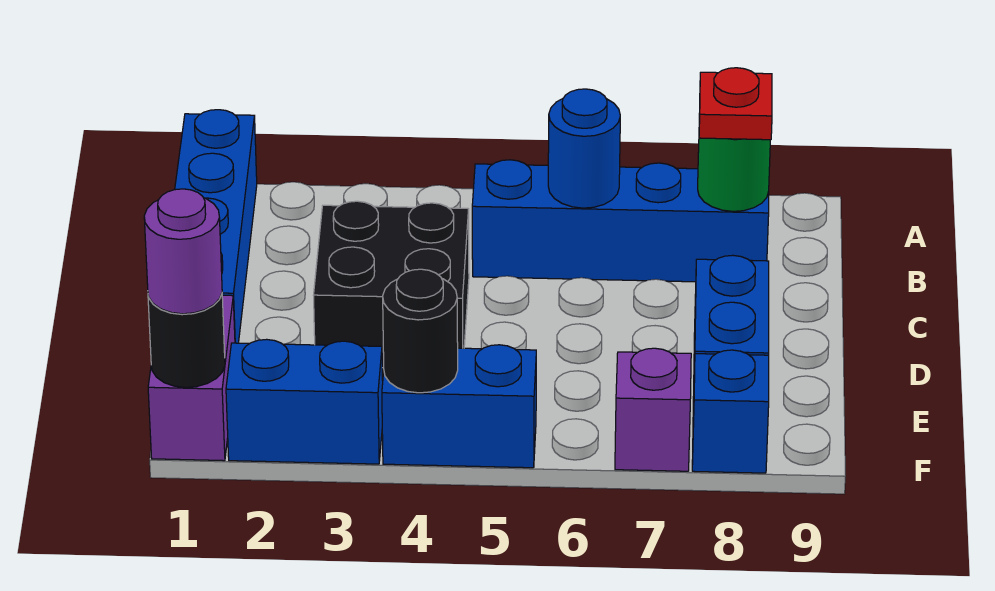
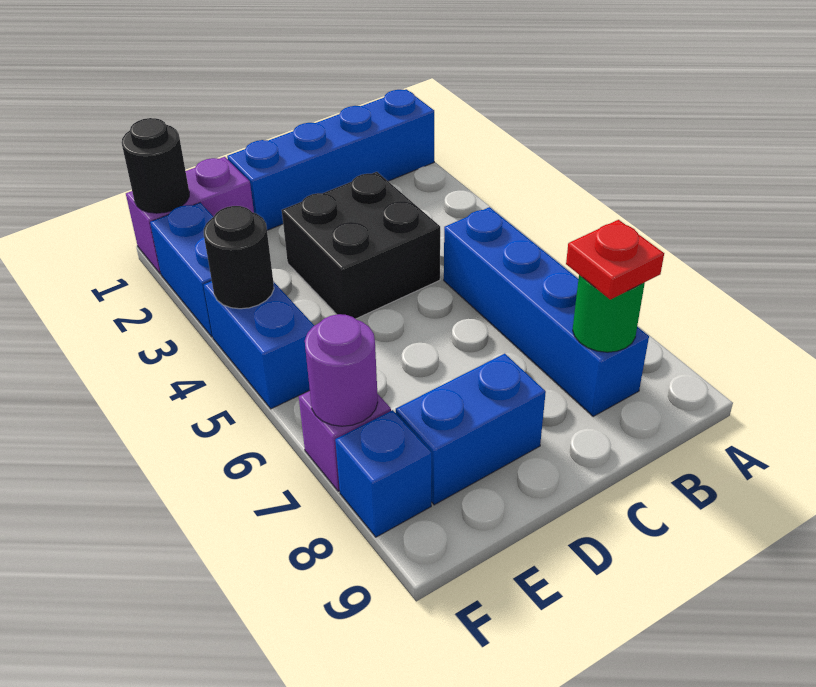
blue round brick B6 level 2 -> none
purple round brick F1 level 3 -> purple round brick F7 level 2

